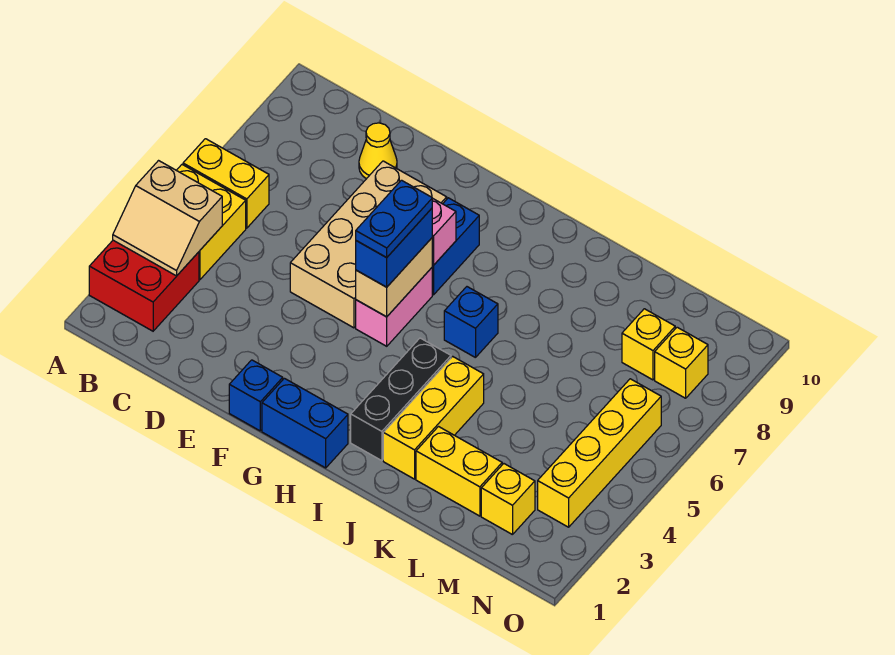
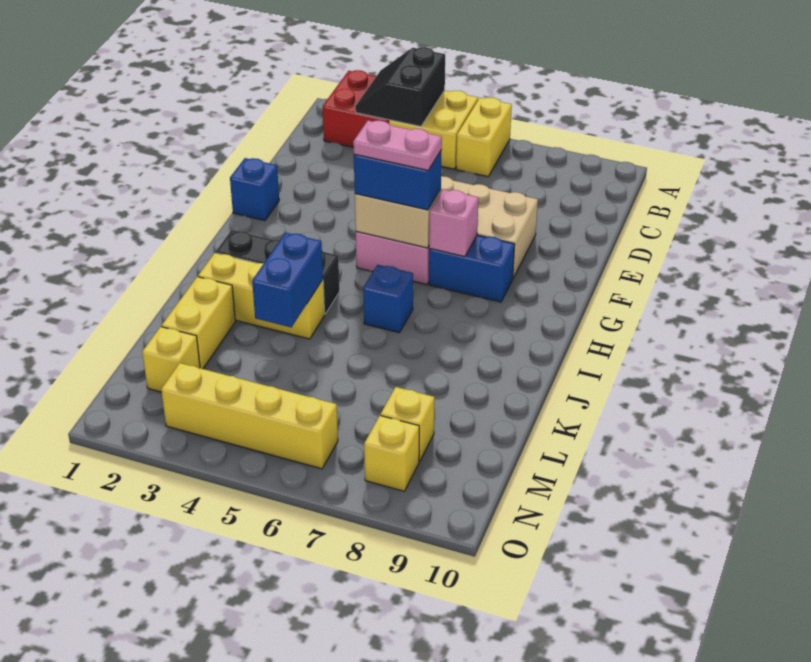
tan slope A3:B4 level 2 top 4 -> black slope A3:B4 level 2 top 4
yellow cone D9 level 1 -> none
blue brick G1:H1 level 1 -> blue brick J4:K4 level 2
blue plate G5:G6 level 4 -> pink plate G5:G6 level 4

